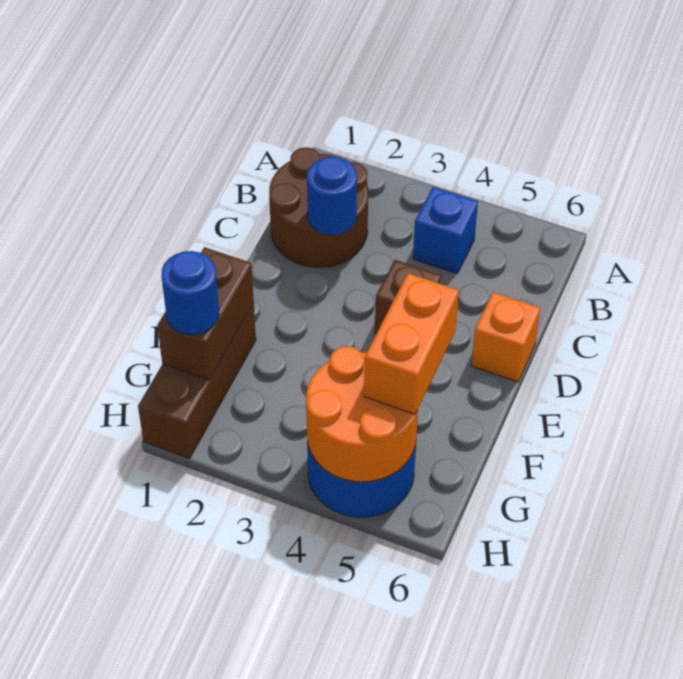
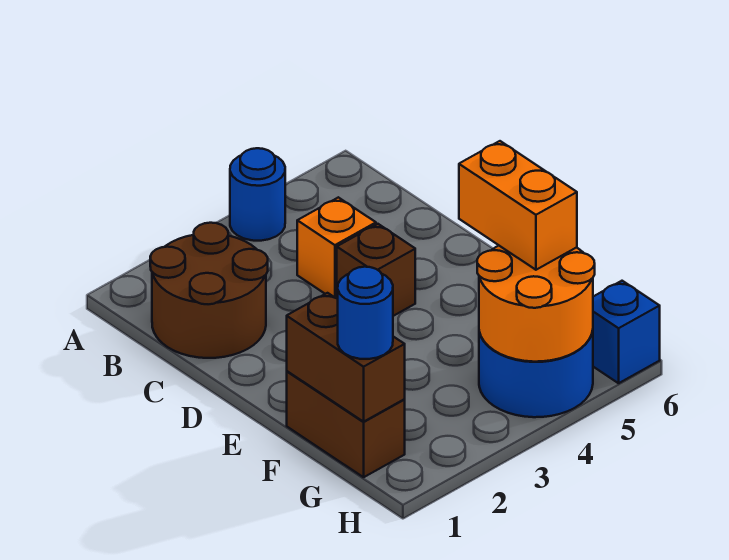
blue brick B4 level 1 -> blue brick H6 level 1
blue round brick C2 level 2 -> blue round brick A4 level 1
orange brick D6 level 1 -> orange brick C4 level 1
brown brick F1:H1 level 1 -> brown brick F1:G1 level 1

